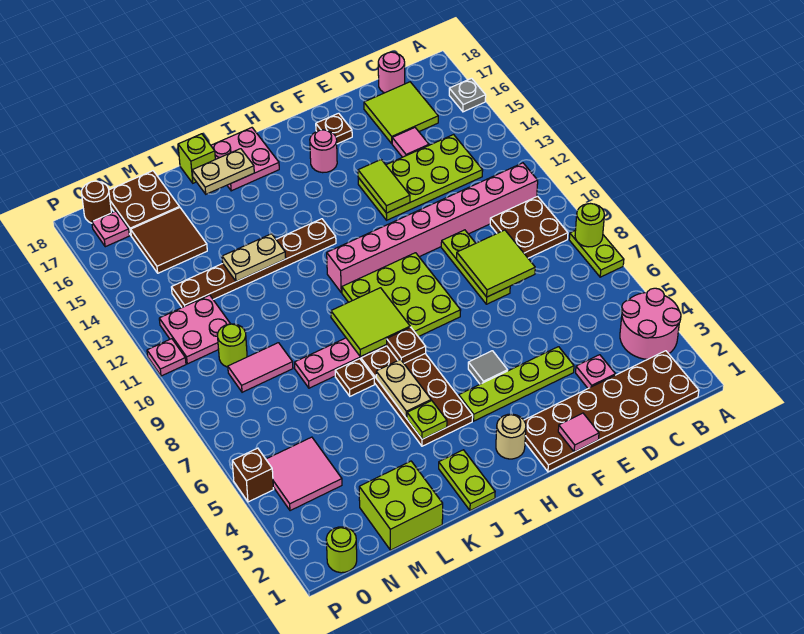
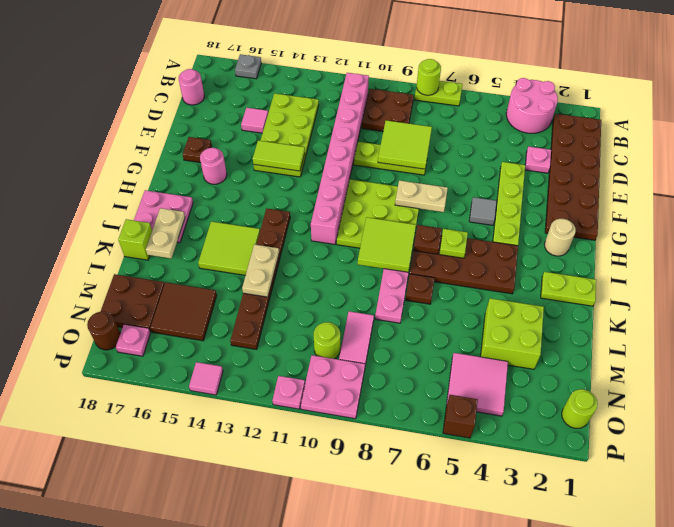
lime tile C16:D17 level 1 -> lime tile J14:K15 level 1
pink tile F1 level 2 -> pink tile P14 level 1
lime plate J4 level 2 -> lime plate I6 level 2
tan plate J5:J6 level 2 -> tan plate G7:G8 level 2
lime brick L1:M2 level 1 -> lime brick L3:M4 level 1
pink plate N11:O12 level 1 -> pink plate O9:P10 level 1

